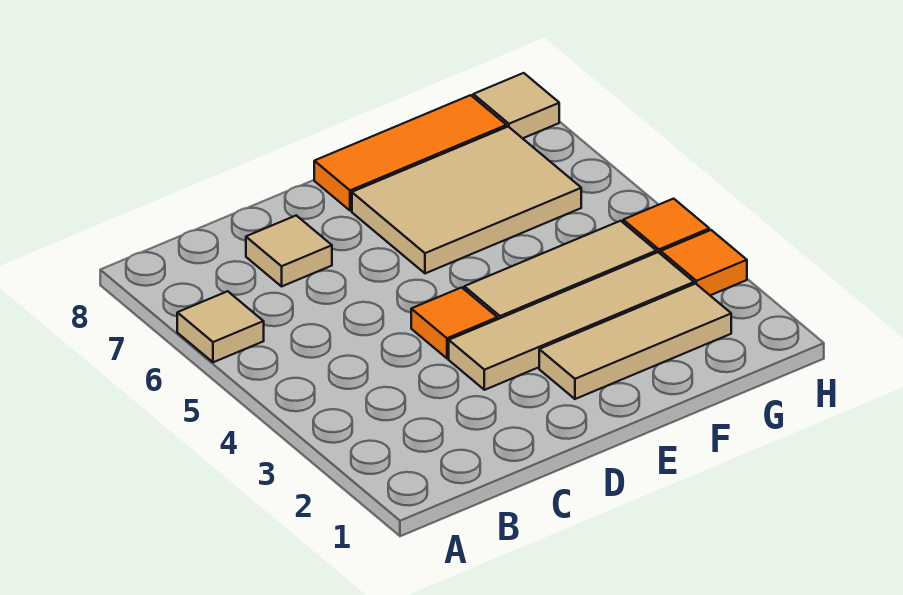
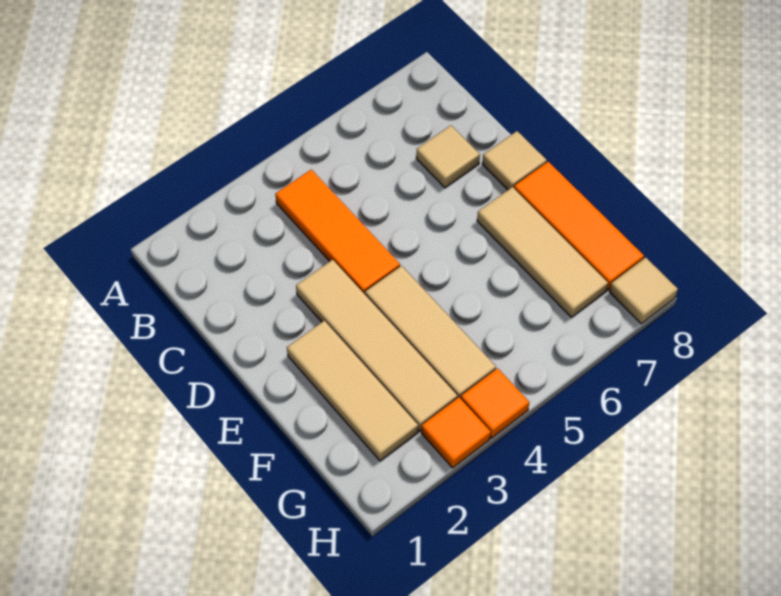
tan tile A6 level 1 -> tan tile D8 level 1
orange tile D4 level 1 -> orange tile B4:D4 level 1
tan tile E6:G7 level 1 -> tan tile E7:G7 level 1

